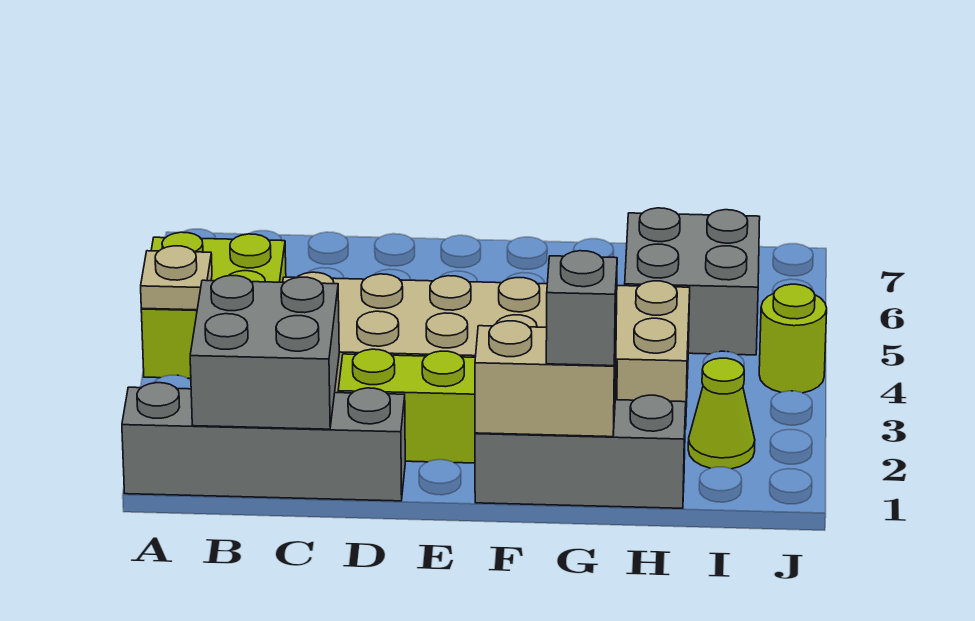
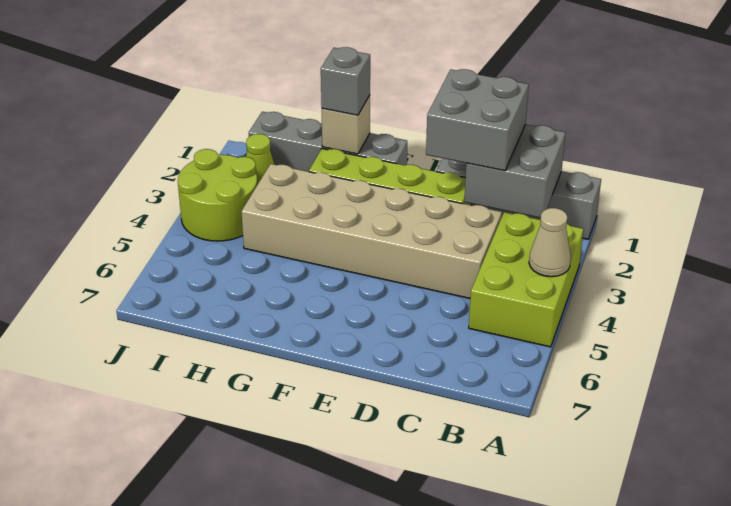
lime brick A4:B5 level 1 -> lime brick A3:B5 level 1
tan plate A4 level 2 -> tan cone A4 level 2
grey brick F1:H1 level 1 -> grey brick F1:I1 level 1
tan brick F1:G1 level 2 -> tan brick G1 level 2
grey brick H5:I6 level 1 -> grey brick C1:D2 level 3
lime round brick J4 level 1 -> lime round brick I3:J4 level 1

